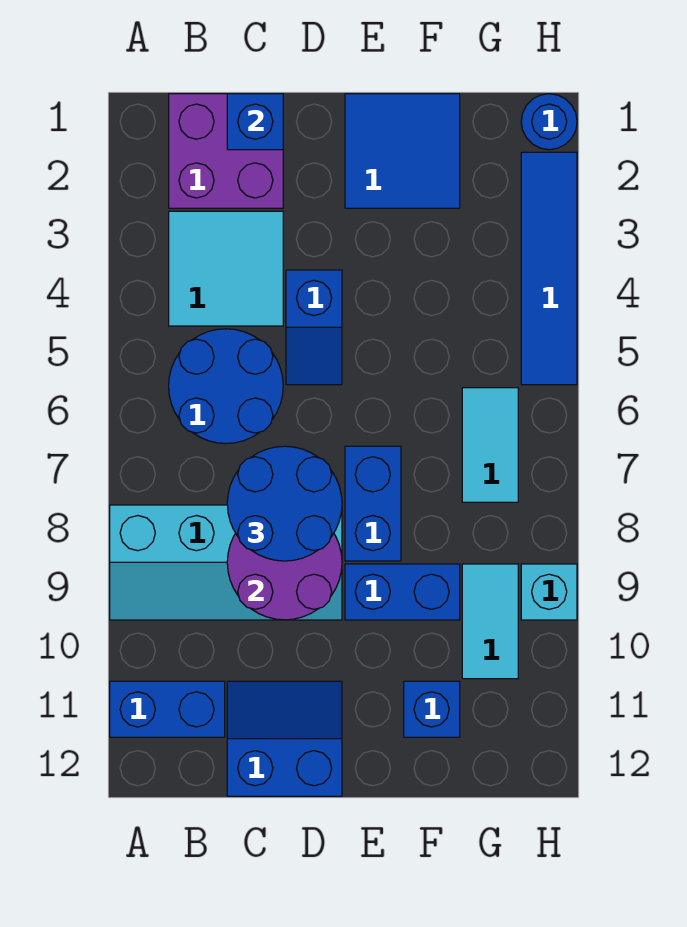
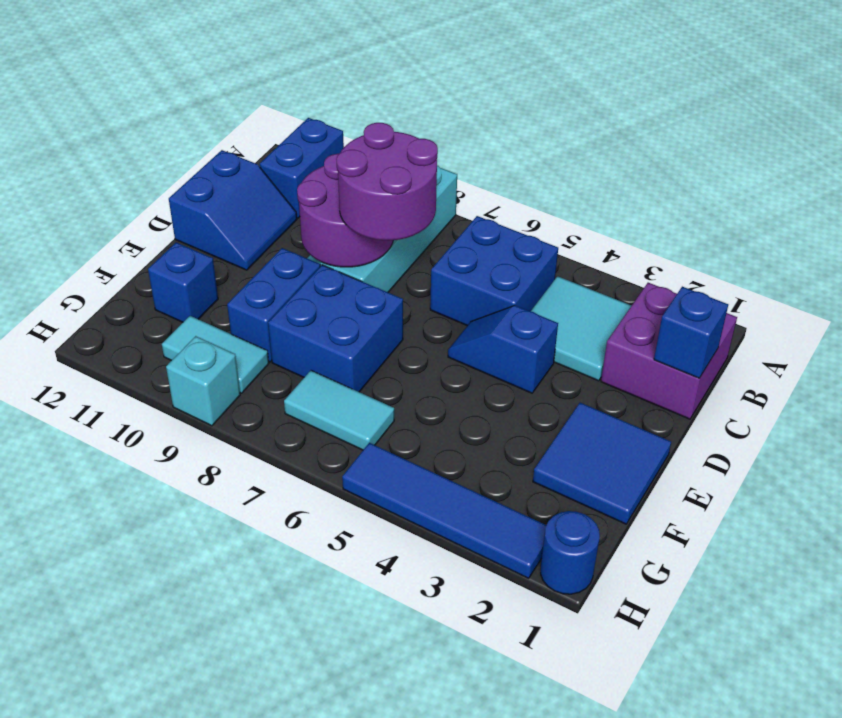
blue round brick B5:C6 level 1 -> blue brick B5:C6 level 1
blue round brick C7:D8 level 3 -> purple round brick C7:D8 level 3
blue brick E7:E8 level 1 -> blue brick E7:F8 level 1

